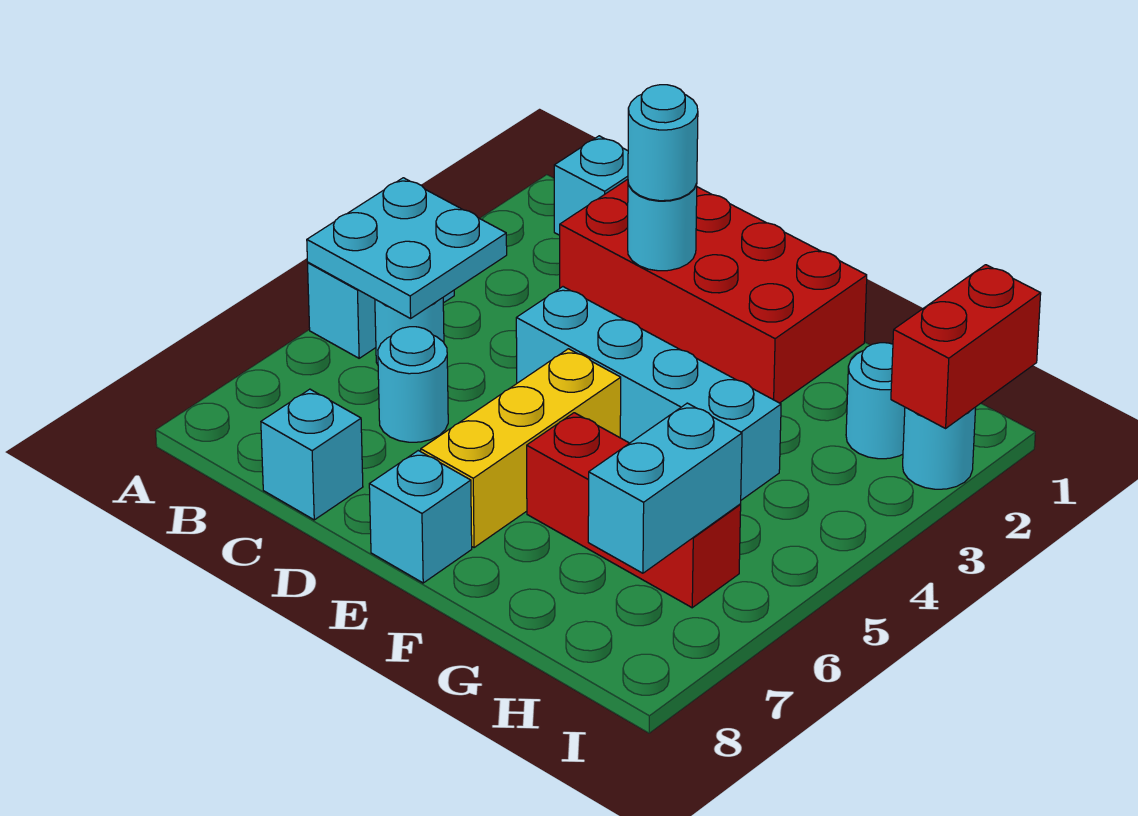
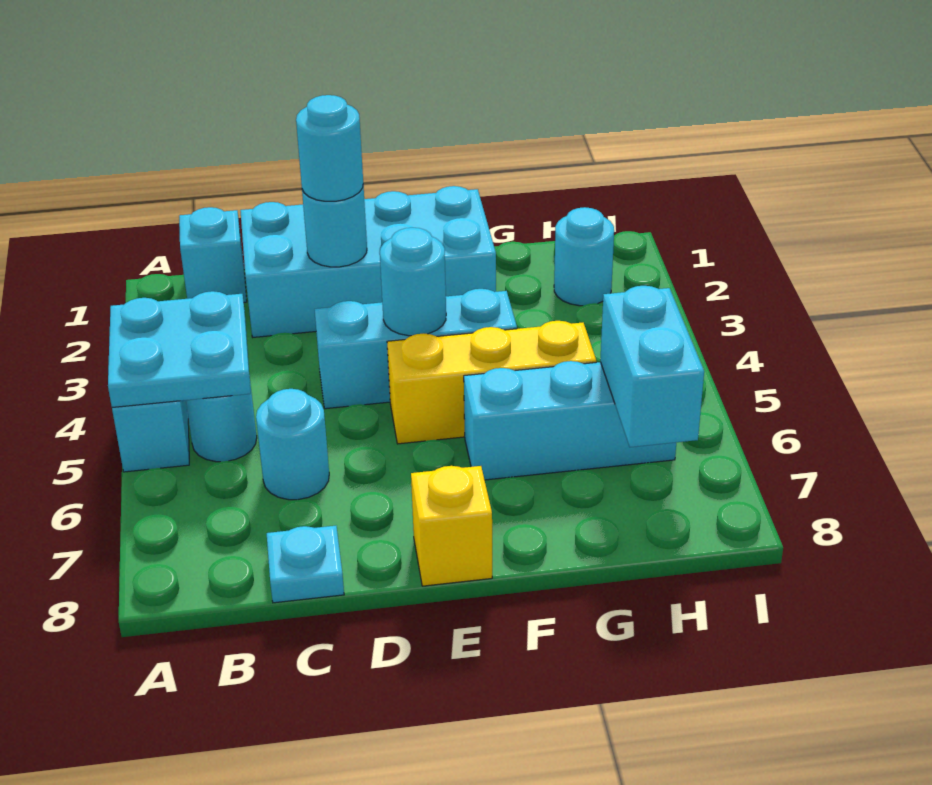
red brick C1:F2 level 1 -> cyan brick C1:F2 level 1
cyan brick C8 level 1 -> cyan plate C8 level 1
cyan brick D4:G4 level 1 -> cyan brick D4:F4 level 1
yellow brick E5:E7 level 1 -> yellow brick E5:G5 level 1
cyan brick E8 level 1 -> yellow brick E8 level 1
red brick F6:H6 level 1 -> cyan brick F6:H6 level 1
red brick I1:I2 level 2 -> none
cyan round brick I2 level 1 -> cyan round brick E4 level 2

